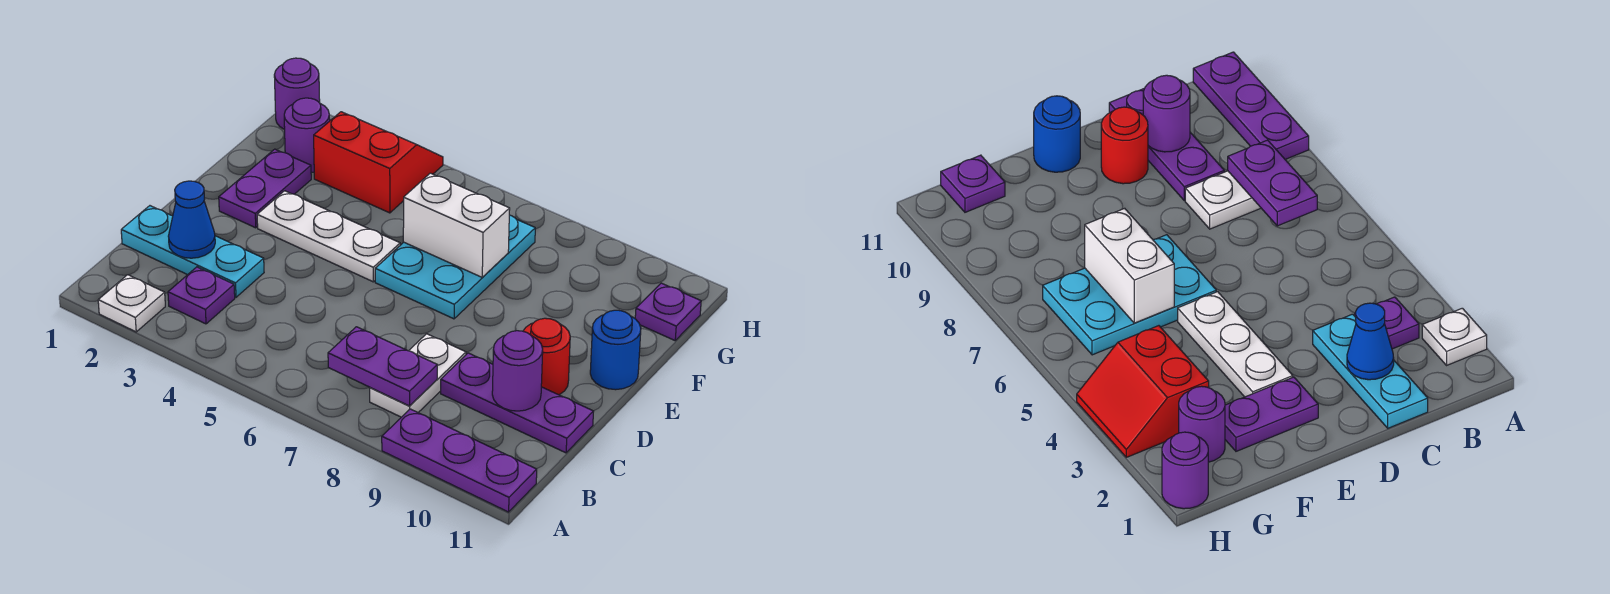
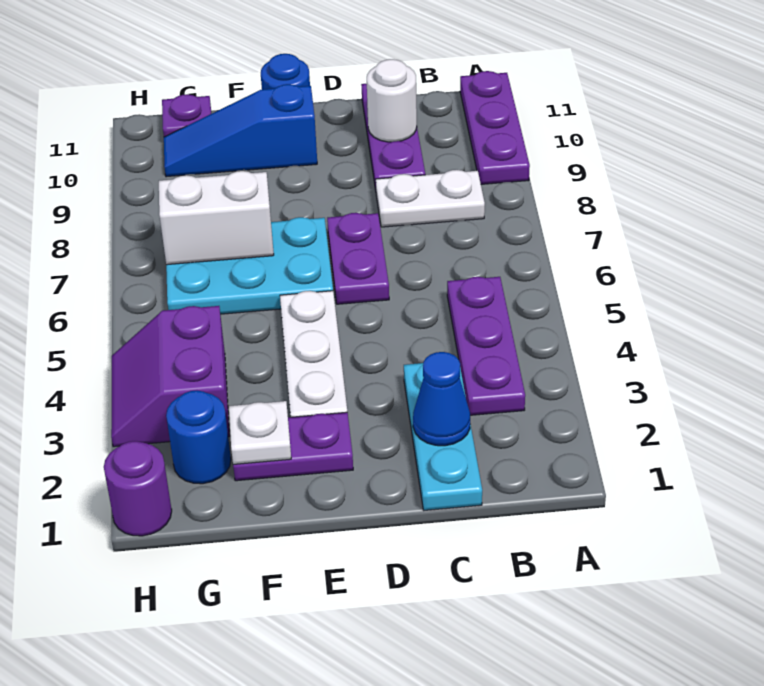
white plate A2 level 1 -> white plate F2 level 2
purple plate B3 level 1 -> purple plate B3:B5 level 1
purple plate B7:B8 level 2 -> purple plate D6:D7 level 1
purple round brick C10 level 2 -> white round brick C10 level 2
red round brick D10 level 1 -> none
none -> blue slope E10:G10 level 1 top E
white brick F6:F7 level 2 -> white brick F7:G7 level 2
purple round brick G2 level 1 -> blue round brick G2 level 1
red slope G3:H4 level 1 top G -> purple slope G3:H4 level 1 top G

